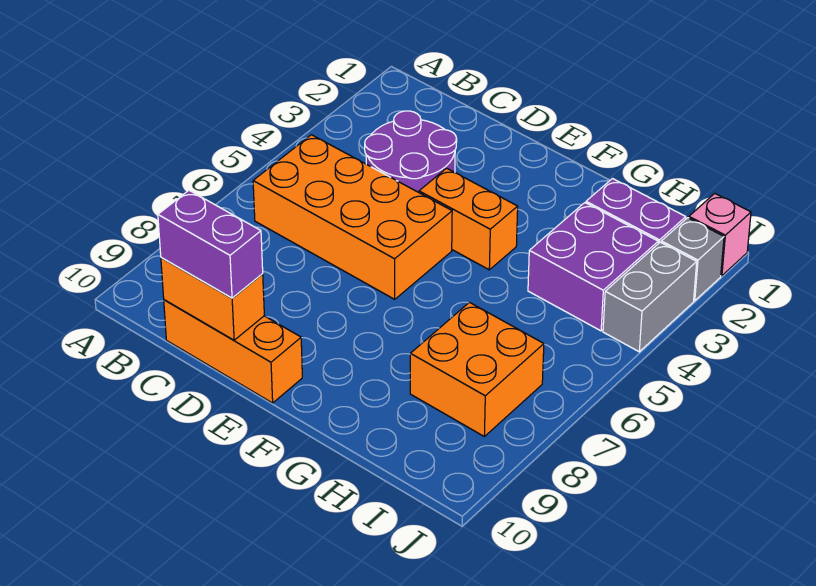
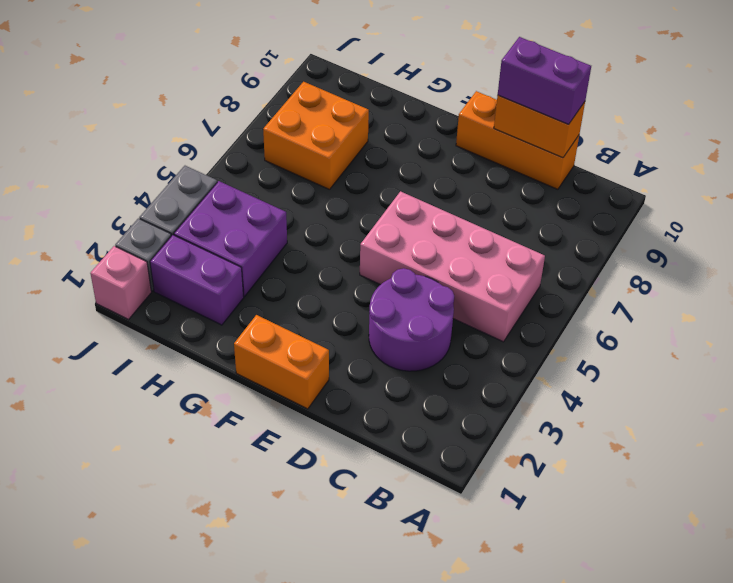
orange brick B5:E6 level 1 -> pink brick B5:E6 level 1
orange brick E4:F4 level 1 -> orange brick E1:F1 level 1

